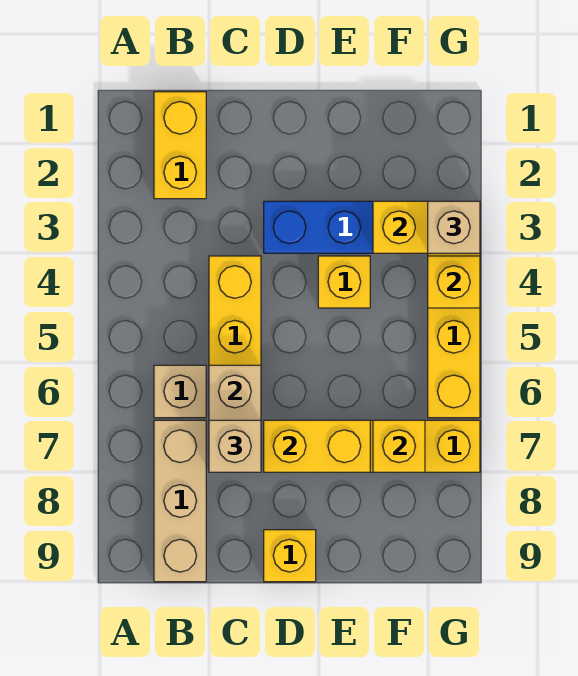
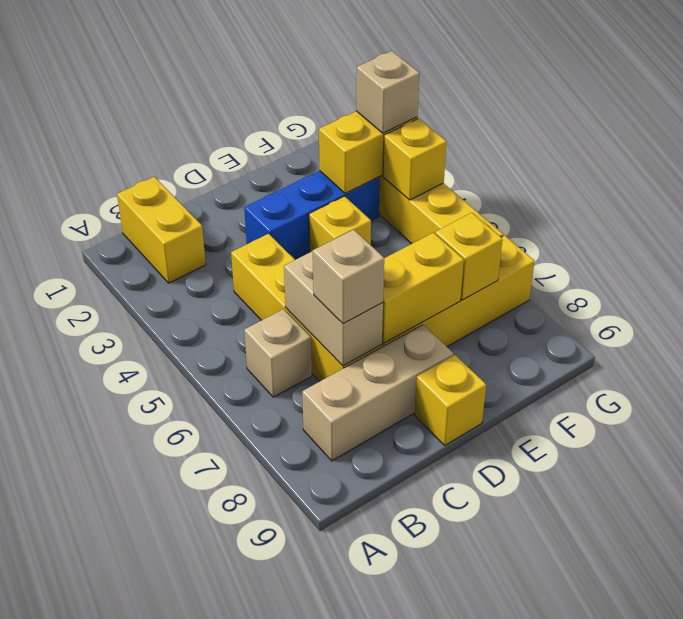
tan brick B7:B9 level 1 -> tan brick B8:D8 level 1

